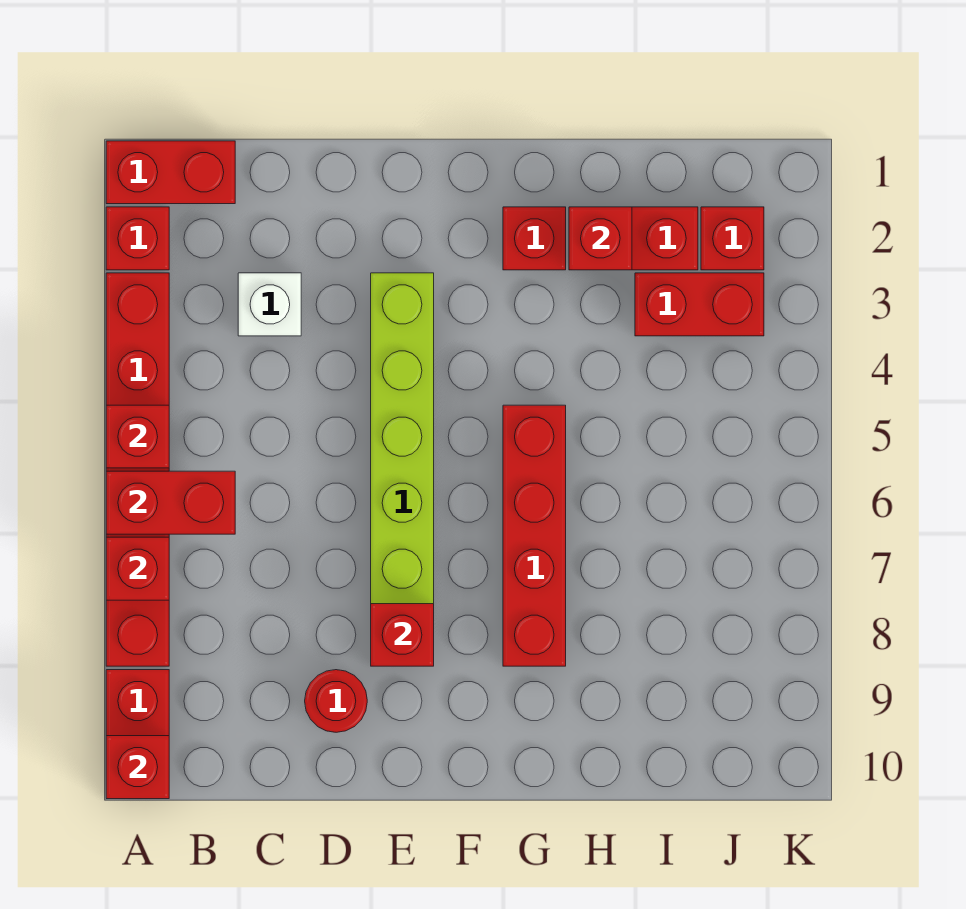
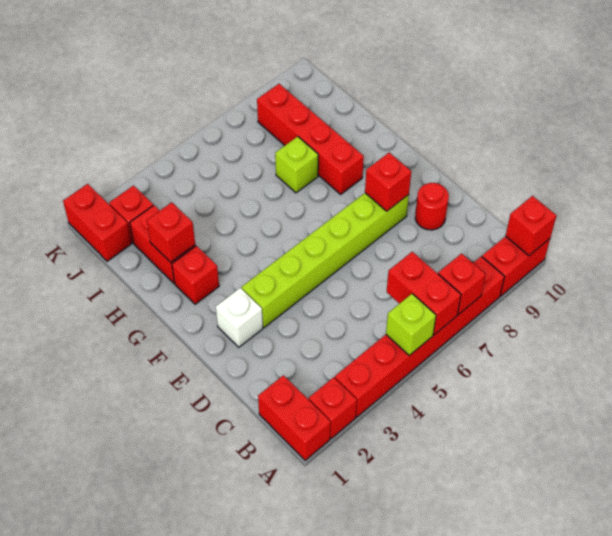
red brick A5 level 2 -> lime brick A5 level 2
white brick C3 level 1 -> white brick E2 level 1
red brick G5:G8 level 1 -> red brick G8:J8 level 1
none -> lime brick H7 level 1
red brick I3:J3 level 1 -> red brick J1:K1 level 1

